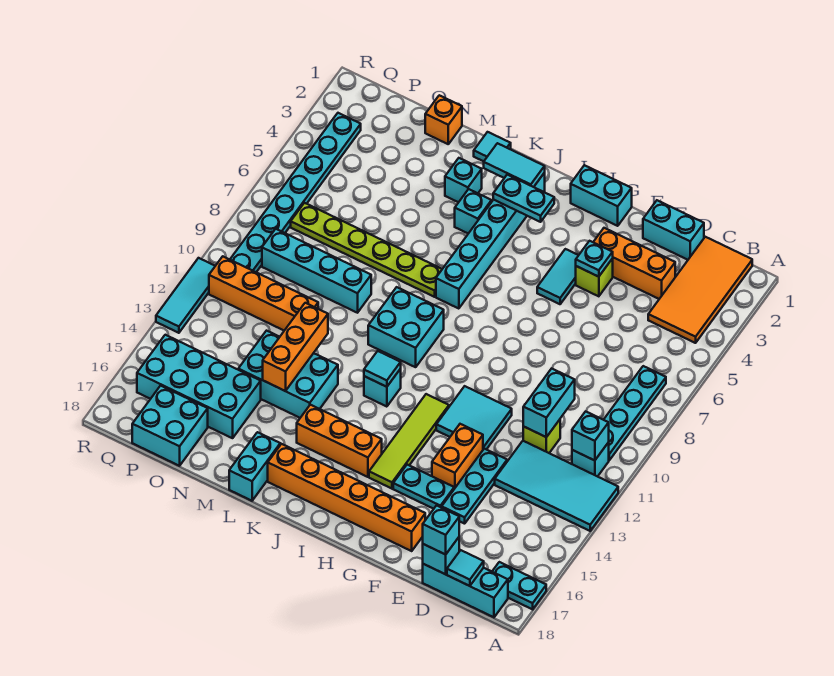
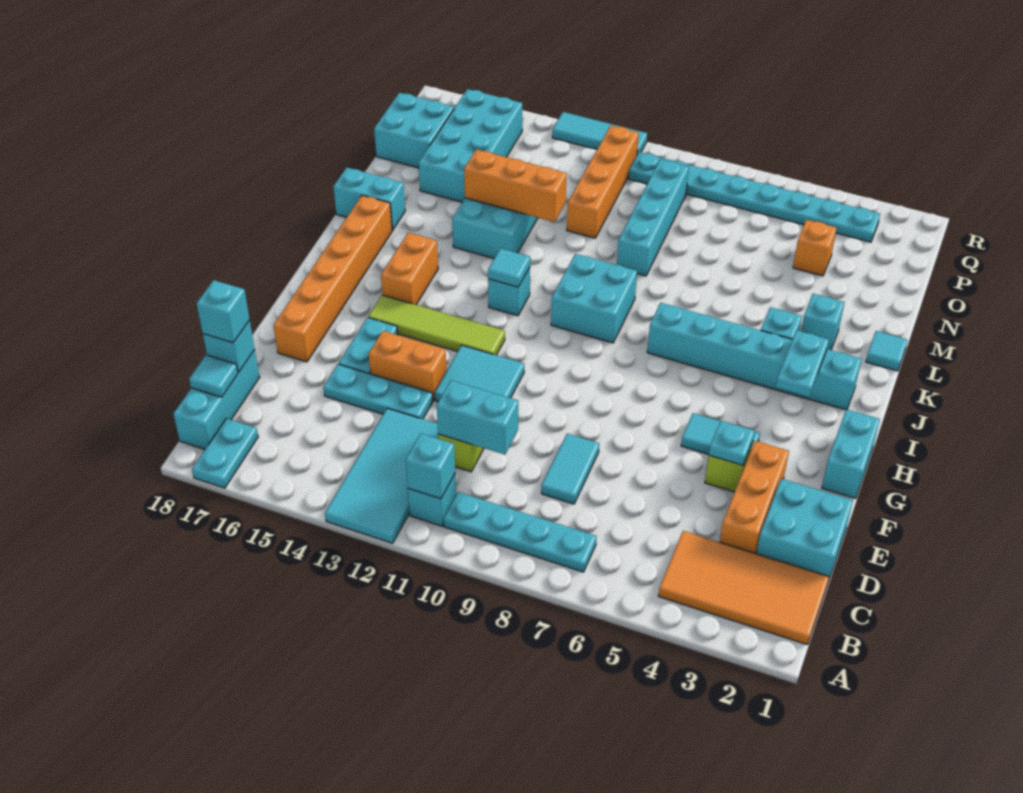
cyan brick D1:E1 level 1 -> cyan brick D1:E2 level 1
orange brick I15:K15 level 1 -> orange brick I15:J15 level 1
cyan tile J2:K2 level 2 -> cyan tile D8:E8 level 1
lime plate K7:P7 level 1 -> none
orange brick N1 level 1 -> orange brick O4 level 1

